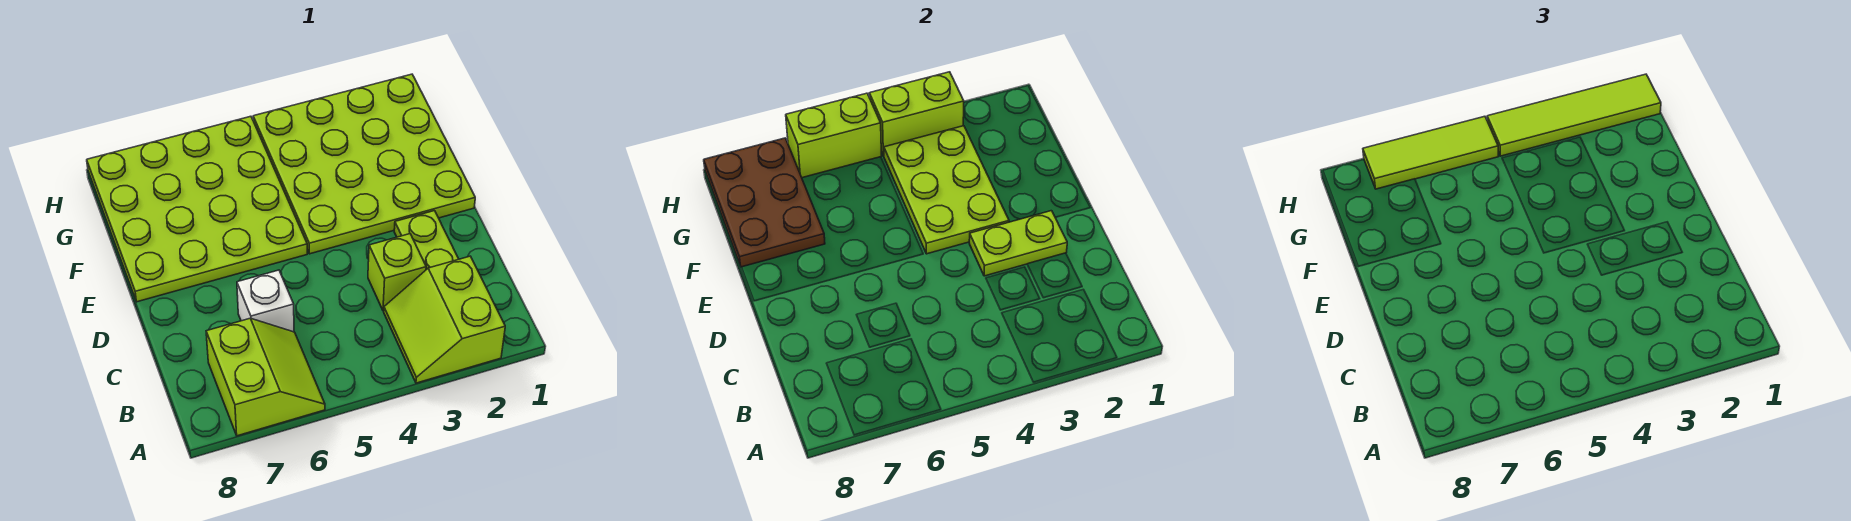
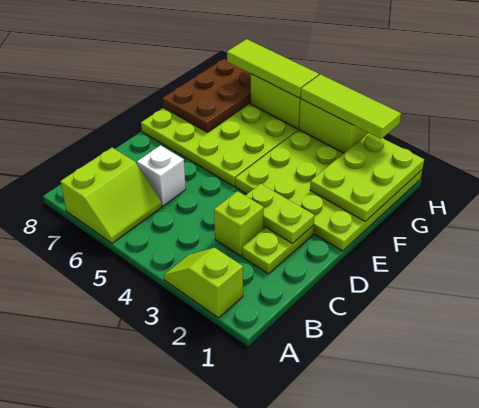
lime slope A2:B3 level 1 top 2 -> lime slope A2:A3 level 1 top 2
lime plate E3:G4 level 2 -> lime plate F1:H2 level 2
lime tile H1:H4 level 3 -> lime tile H2:H4 level 3

